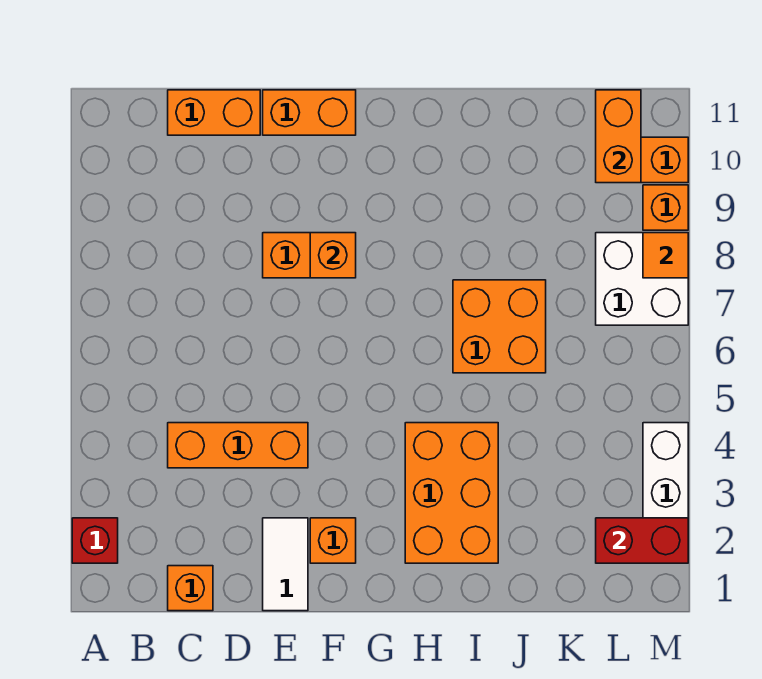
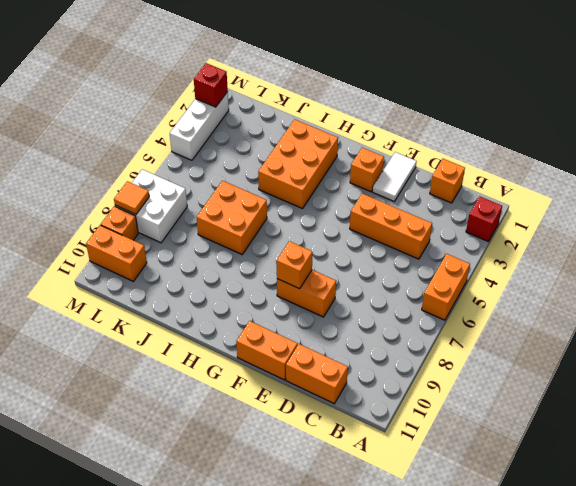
red brick L2:M2 level 2 -> red brick M2 level 2
orange brick L10:L11 level 2 -> orange brick A5:A6 level 1

